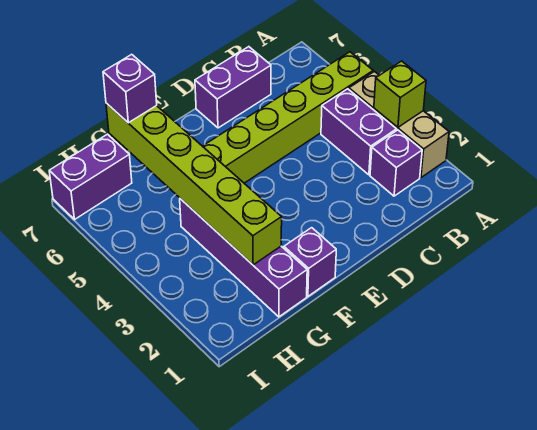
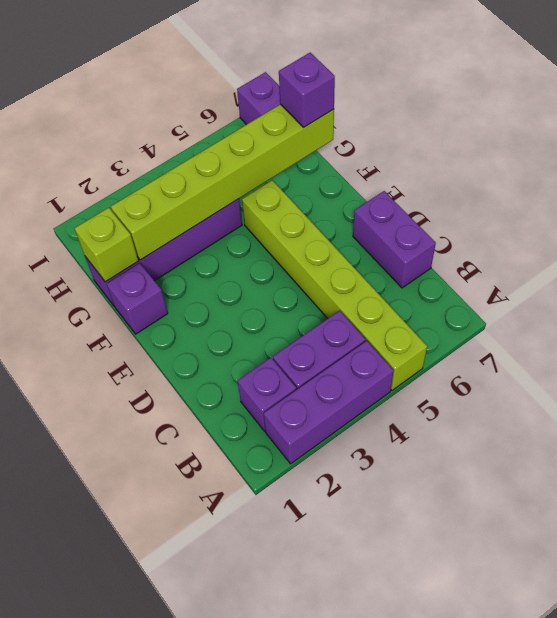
tan brick A2:A4 level 1 -> purple brick A2:A4 level 1
lime brick A3 level 2 -> lime brick G1 level 2

